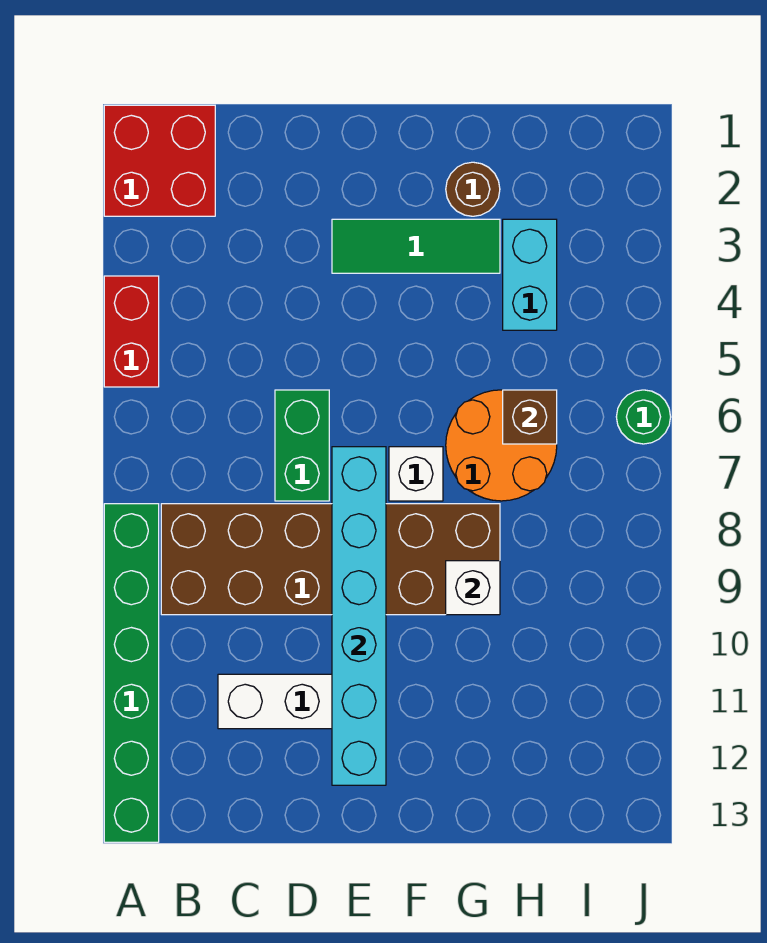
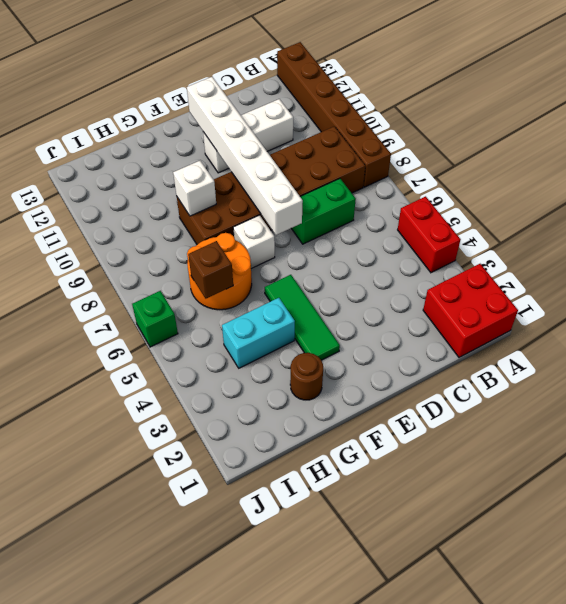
green brick A8:A13 level 1 -> brown brick A8:A13 level 1
green brick D6:D7 level 1 -> green brick C7:D7 level 1
green tile E3:G3 level 1 -> green tile F3:F5 level 1
cyan brick E7:E12 level 2 -> white brick E7:E12 level 2
cyan brick H3:H4 level 1 -> cyan brick G4:H4 level 1
green round brick J6 level 1 -> green brick J6 level 1

